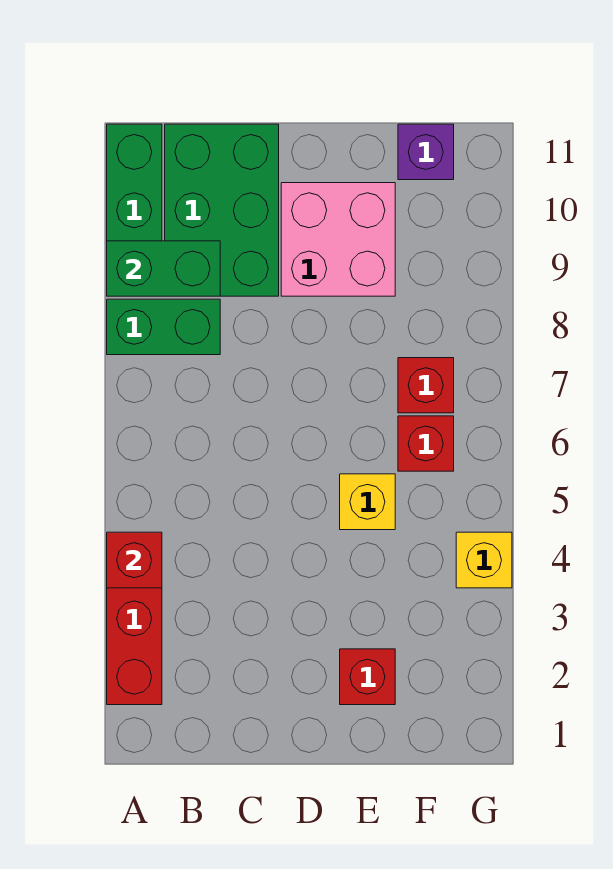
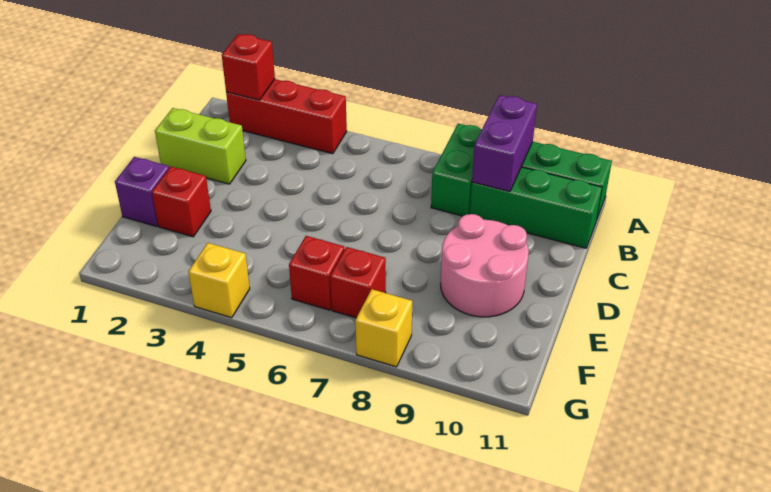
red brick A4 level 2 -> red brick A2 level 2
green brick A9:B9 level 2 -> purple brick A9:B9 level 2
green brick B9:C11 level 1 -> green brick B9:B11 level 1
none -> lime brick C1:C2 level 1
pink brick D9:E10 level 1 -> pink round brick D9:E10 level 1
yellow brick E5 level 1 -> yellow brick G8 level 1
purple brick F11 level 1 -> purple brick E1 level 1

